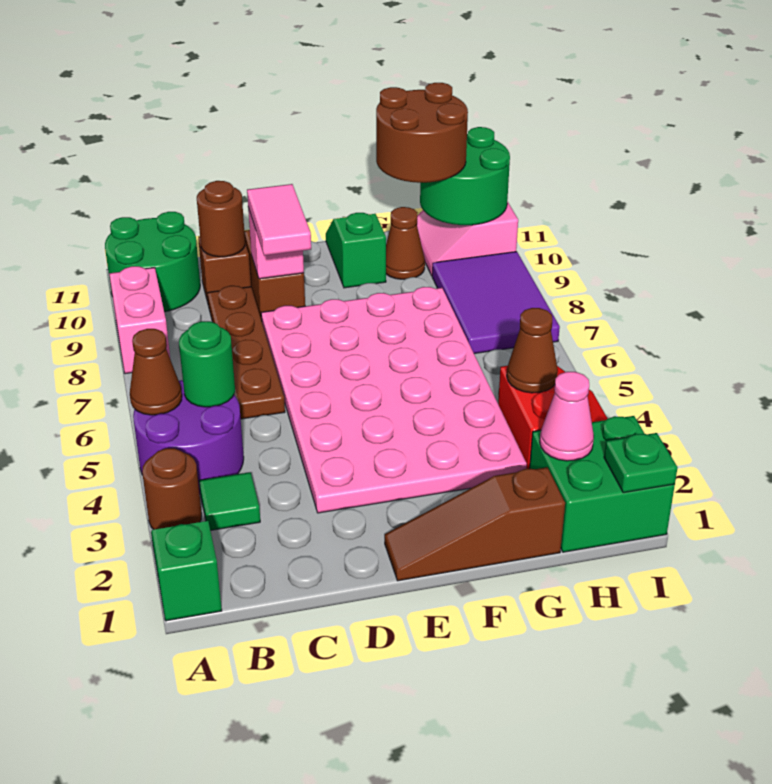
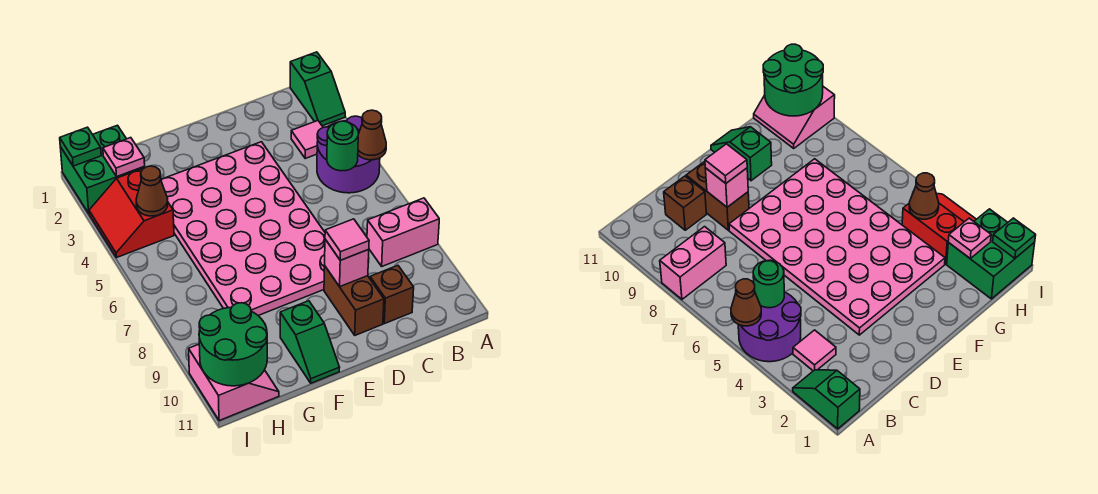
brown round brick A3 level 1 -> none
pink brick A8:A9 level 1 -> pink brick A8:B8 level 1
green round brick A10:B11 level 1 -> none
green tile B3 level 1 -> pink tile B3 level 1
brown plate C6:C9 level 1 -> none
brown round brick C10 level 2 -> none
pink tile D8:D9 level 3 -> pink tile D9 level 3
brown slope E1:G1 level 1 top G -> none
brown cone G10 level 1 -> none
brown round brick G10:H11 level 3 -> none
pink cone H2 level 2 -> pink plate H2 level 2
purple tile H7:I9 level 1 -> none

